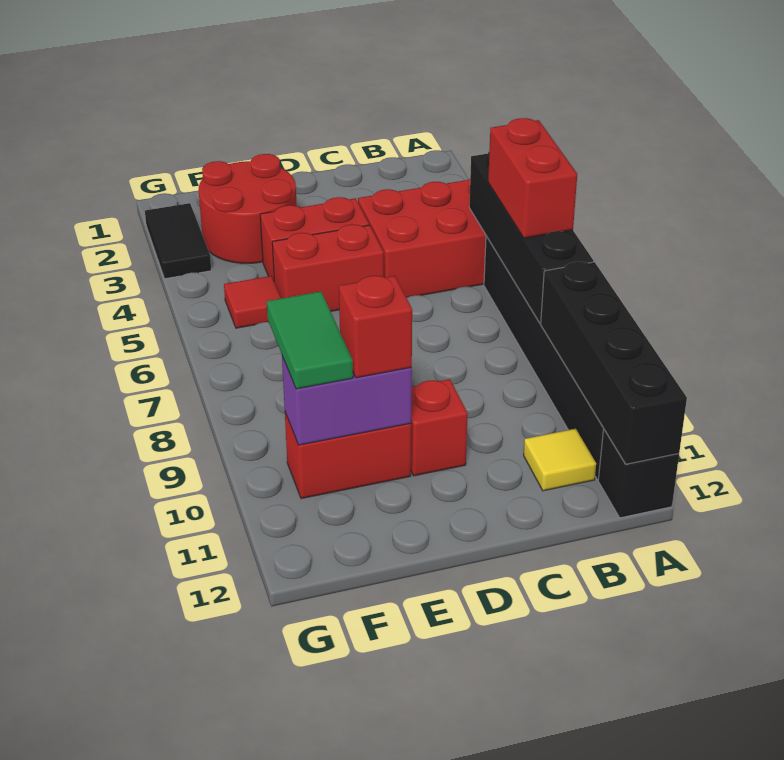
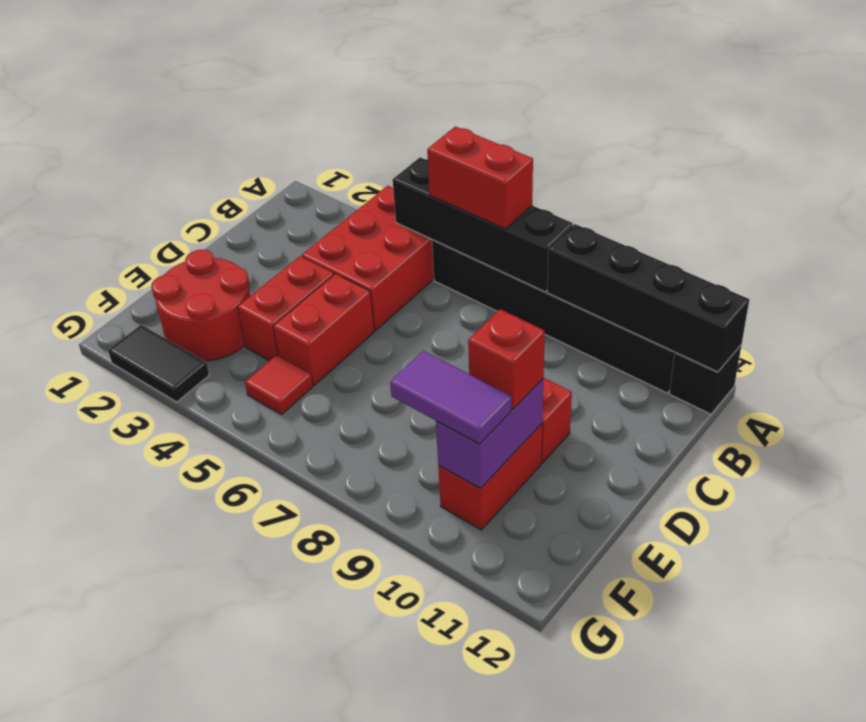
yellow tile B11 level 1 -> none
green tile F9:F10 level 3 -> purple tile F9:F10 level 3

